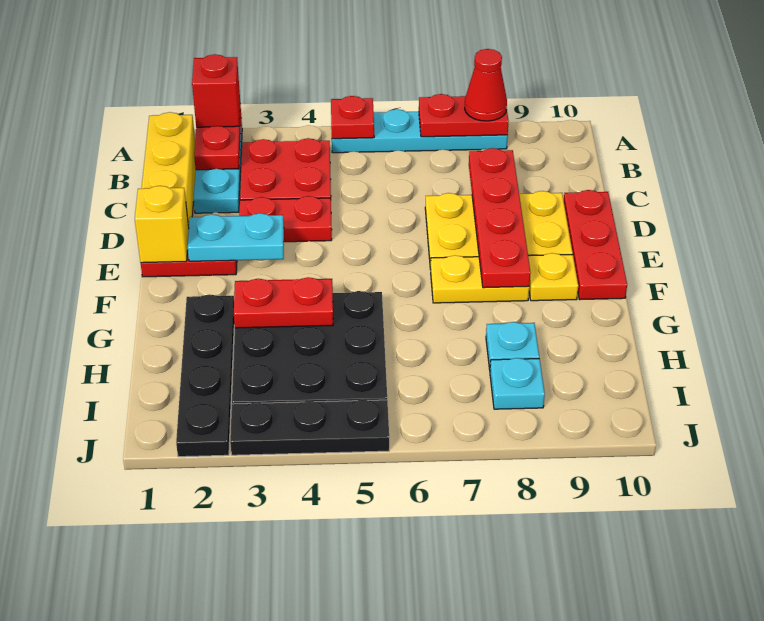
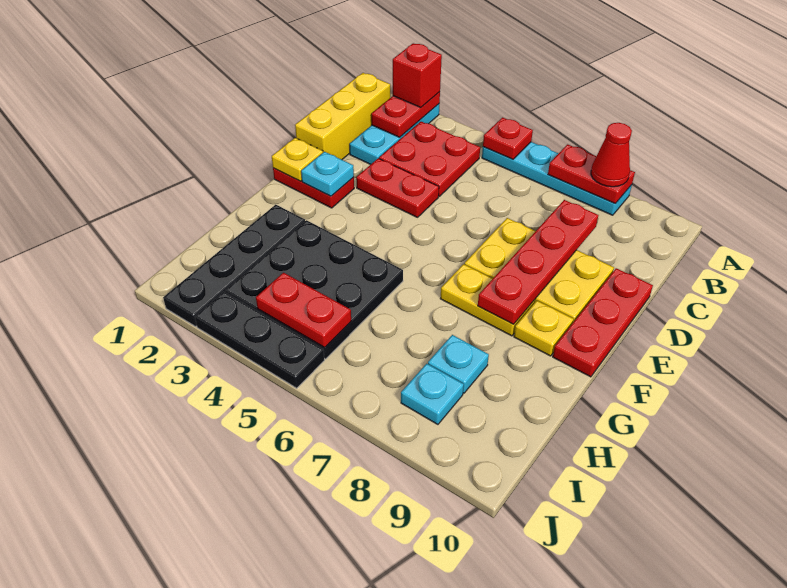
yellow brick E1 level 2 -> yellow plate E1 level 2
cyan plate E2:E3 level 2 -> cyan plate E2 level 2
red plate G3:G4 level 2 -> red plate I4:I5 level 2

